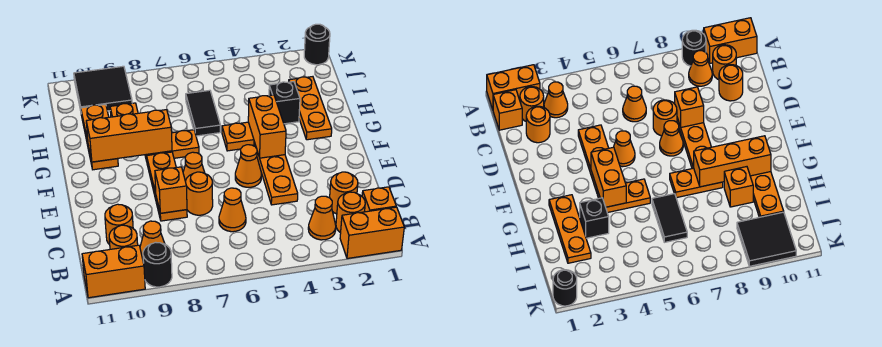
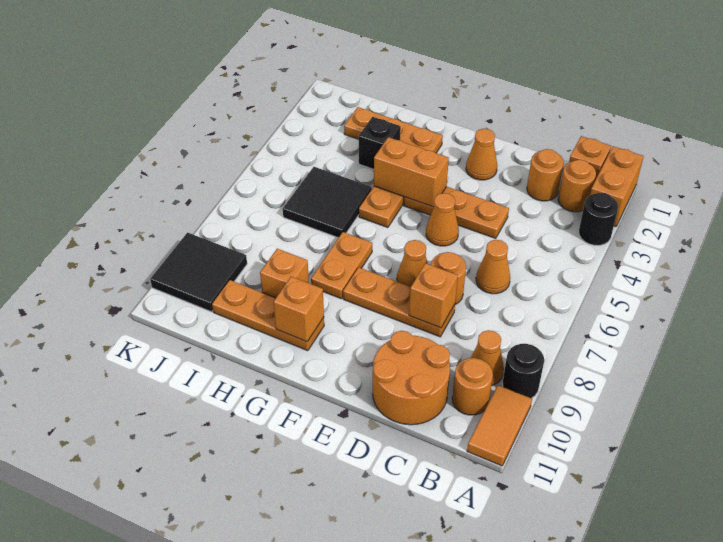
orange brick A10:A11 level 1 -> orange tile A10:A11 level 1
orange cone B3 level 1 -> orange cone E2 level 1
orange round brick C10 level 1 -> orange round brick C10:D11 level 1
orange brick G8:G10 level 2 -> orange brick G10 level 2
black tile H6:I6 level 1 -> black tile H5:I6 level 1
black round brick K1 level 1 -> black round brick A3 level 1

